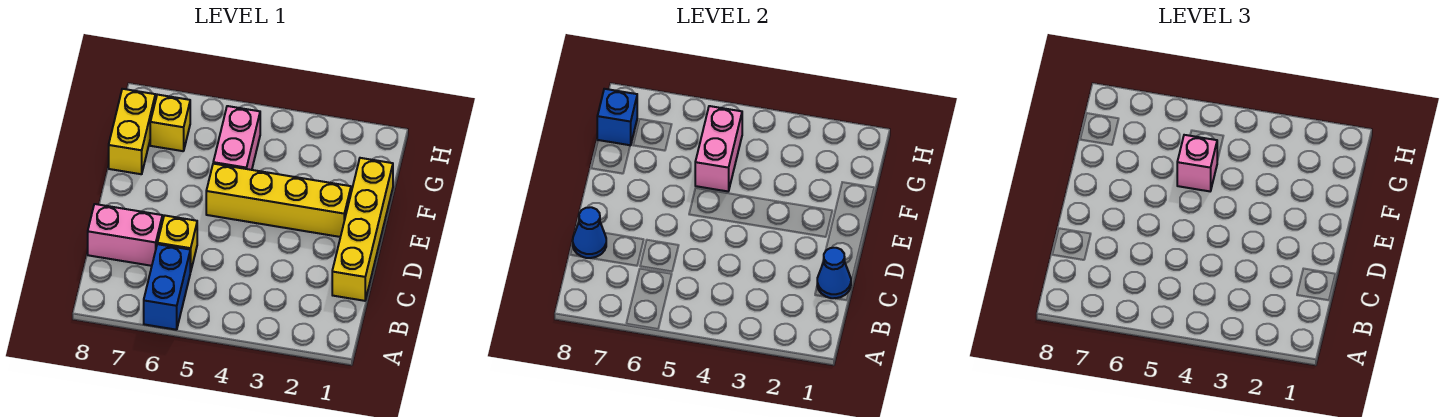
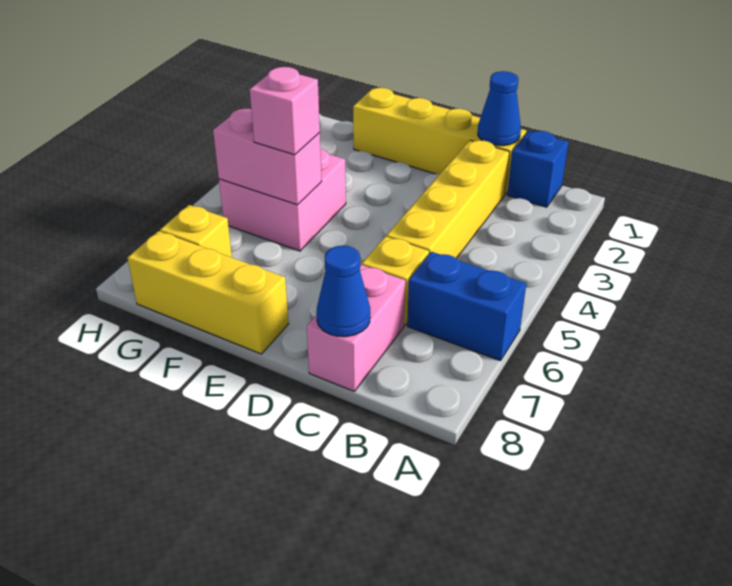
yellow brick E2:E5 level 1 -> yellow brick C2:C5 level 1
pink brick F5:G5 level 1 -> pink brick F4:G5 level 1
yellow brick F8:G8 level 1 -> yellow brick E8:G8 level 1
blue brick G8 level 2 -> blue brick B1 level 1

